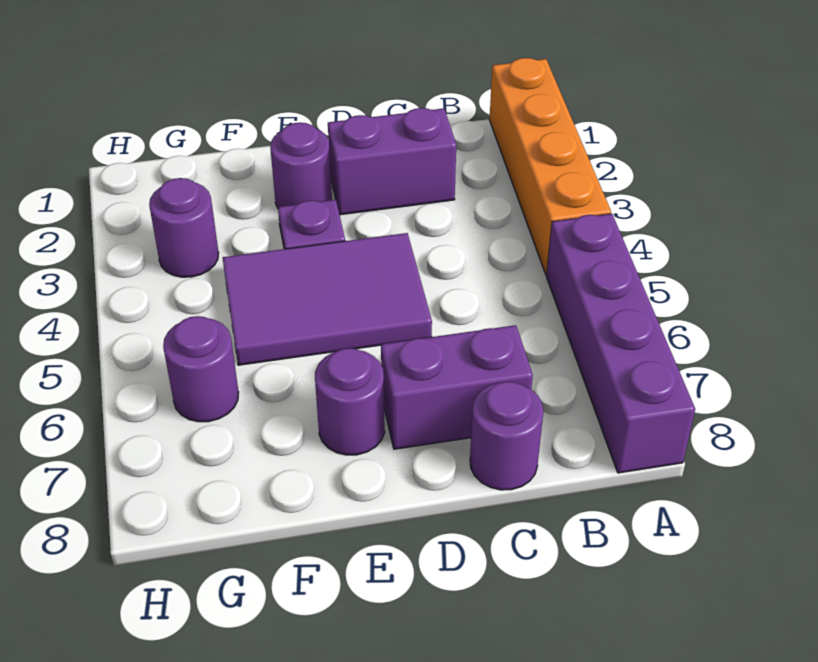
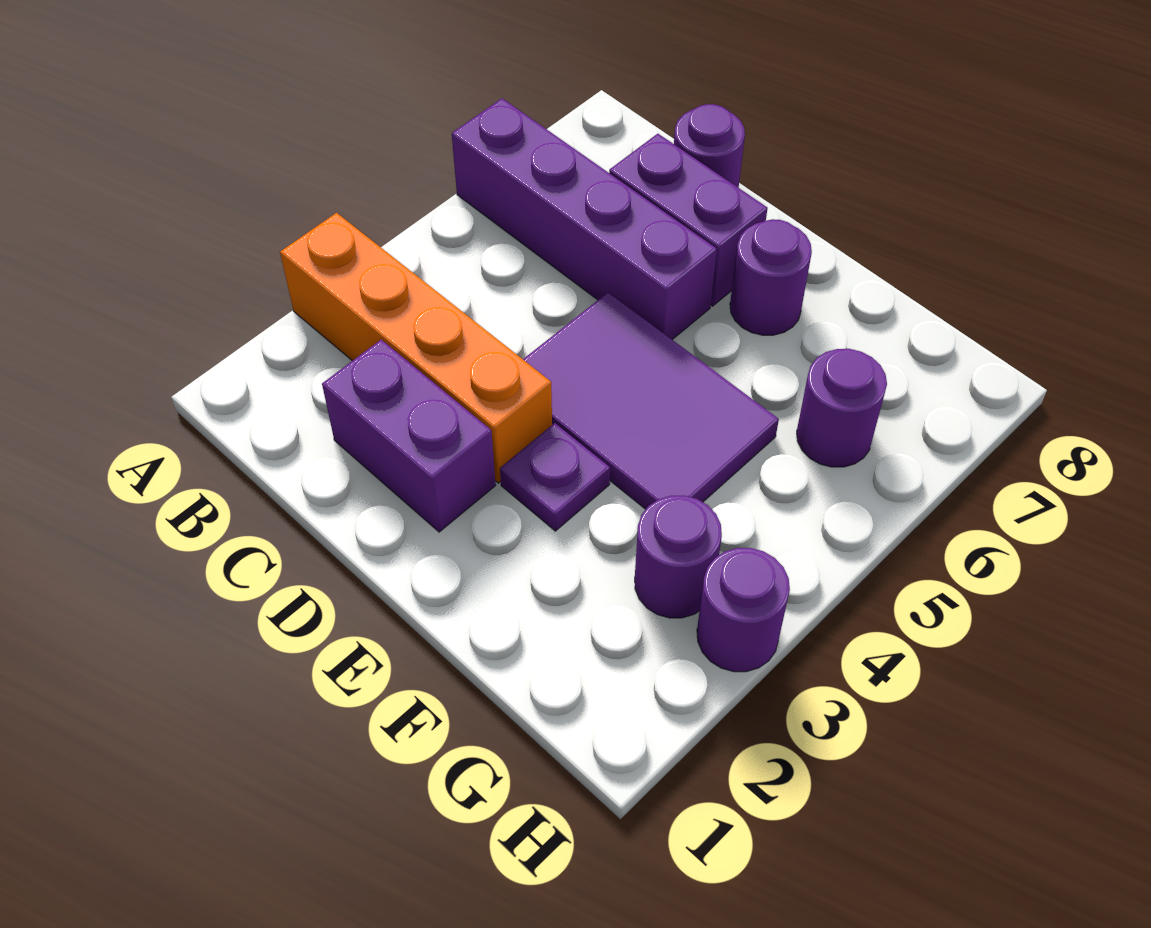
orange brick A1:A4 level 1 -> orange brick A3:D3 level 1
purple brick A5:A8 level 1 -> purple brick A6:D6 level 1
purple round brick E2 level 1 -> purple round brick H3 level 1

